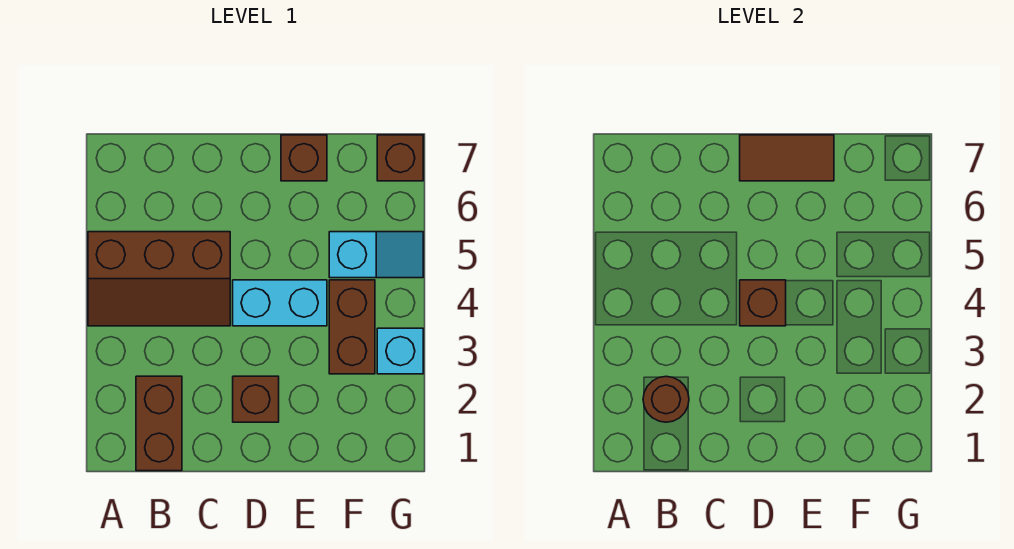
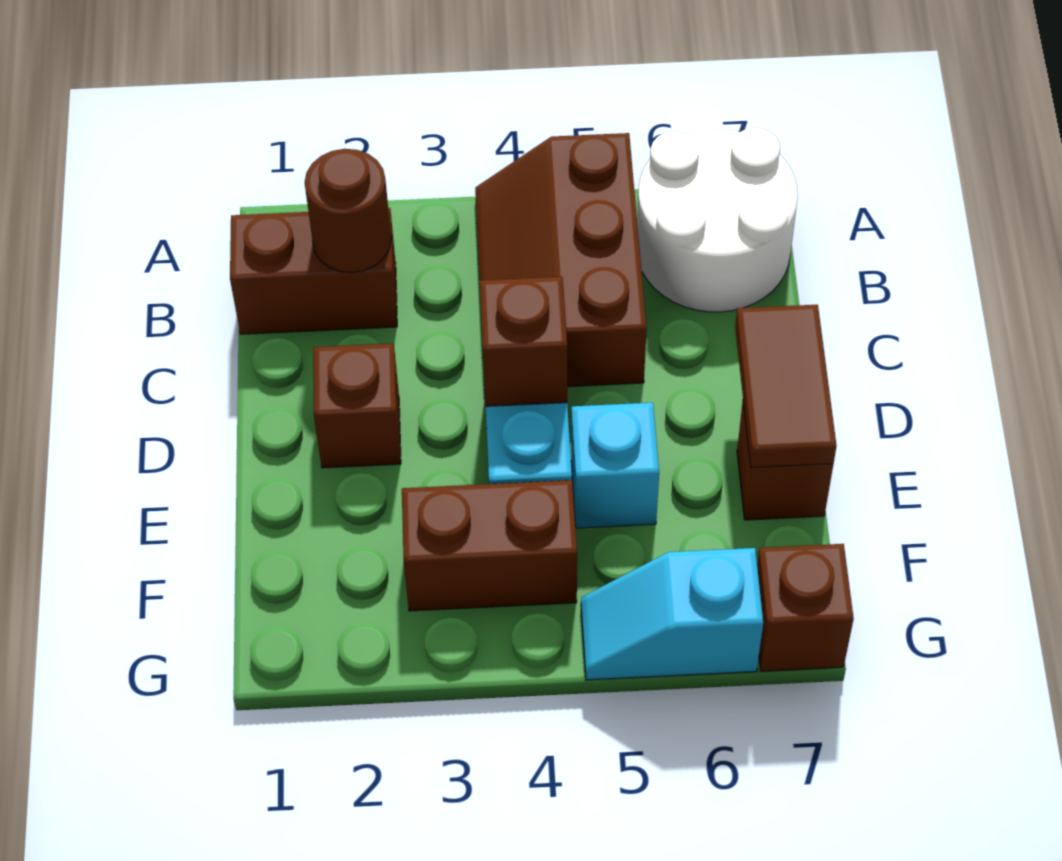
none -> white round brick A6:B7 level 1
cyan slope F5:G5 level 1 top F -> cyan slope G5:G6 level 1 top 6
cyan brick G3 level 1 -> cyan brick E5 level 1

